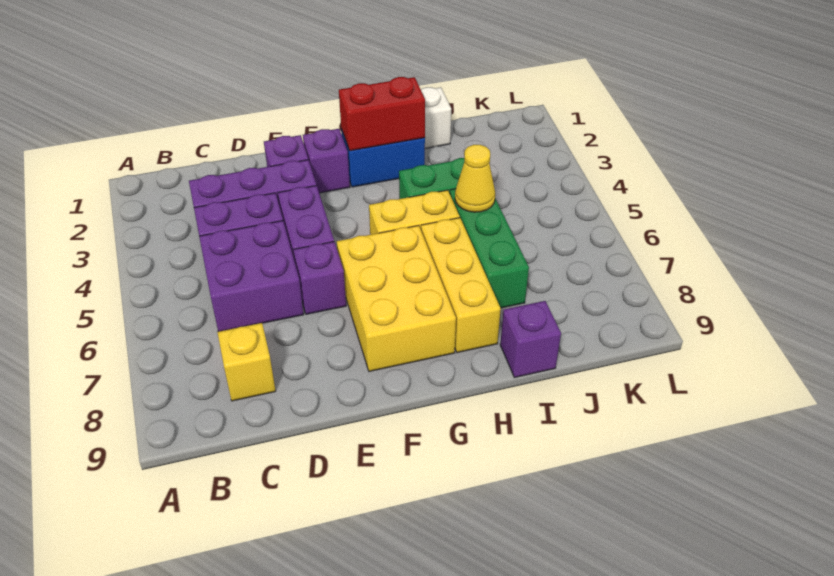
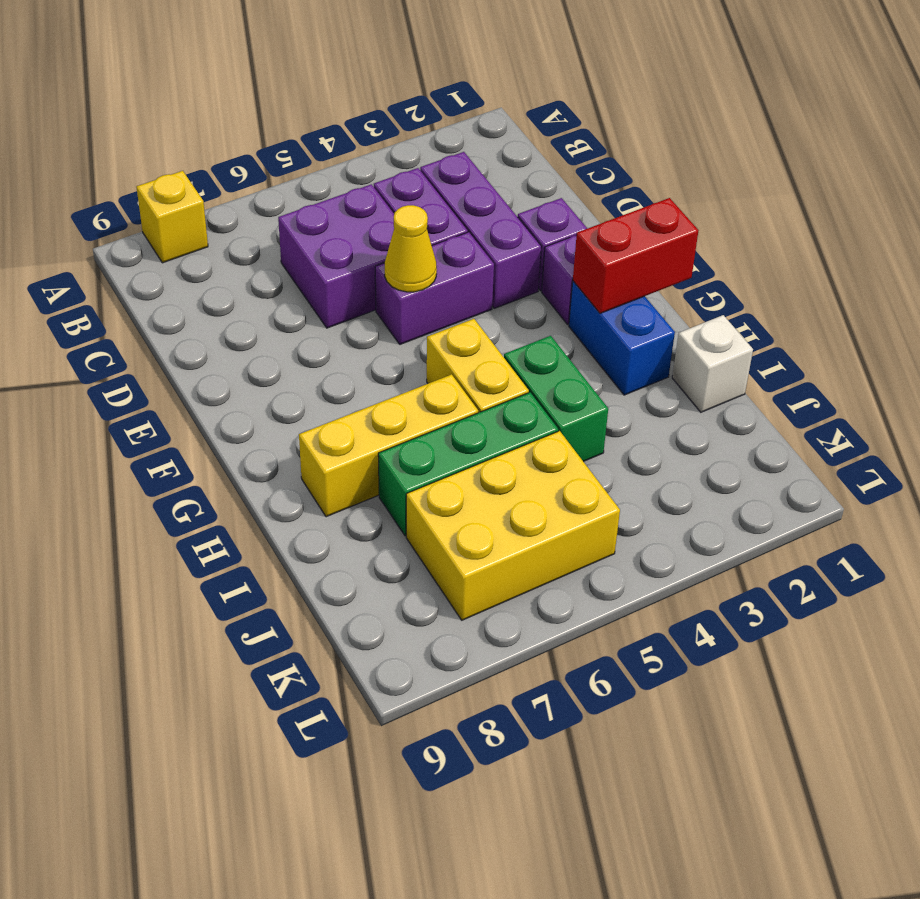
yellow brick C8 level 1 -> yellow brick A8 level 1
purple brick E6 level 1 -> none
yellow brick F6:G8 level 1 -> yellow brick J5:K7 level 1
red brick G2:H2 level 2 -> red brick G1:G2 level 2
yellow cone I5 level 2 -> yellow cone E5 level 2
purple brick I9 level 1 -> none

